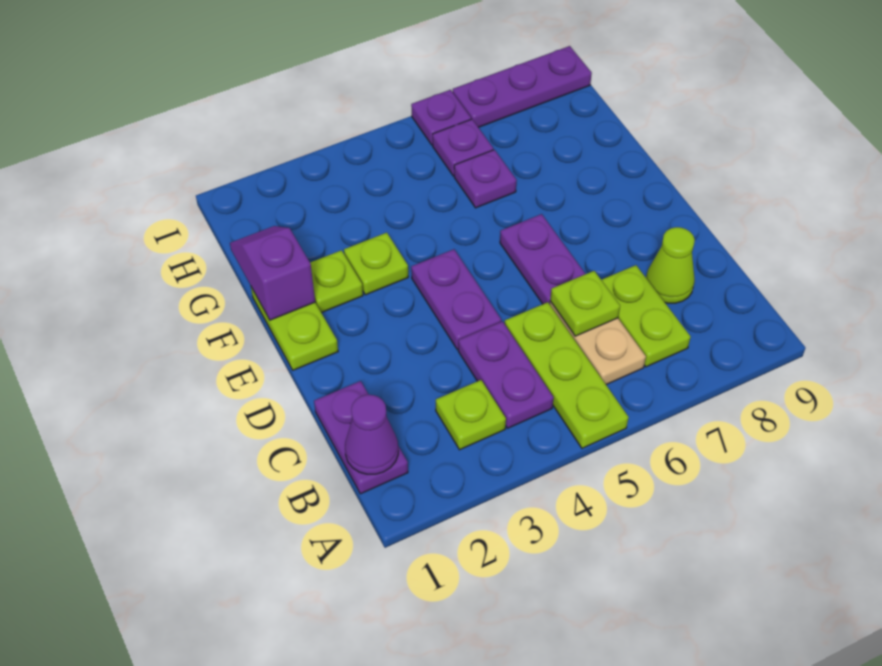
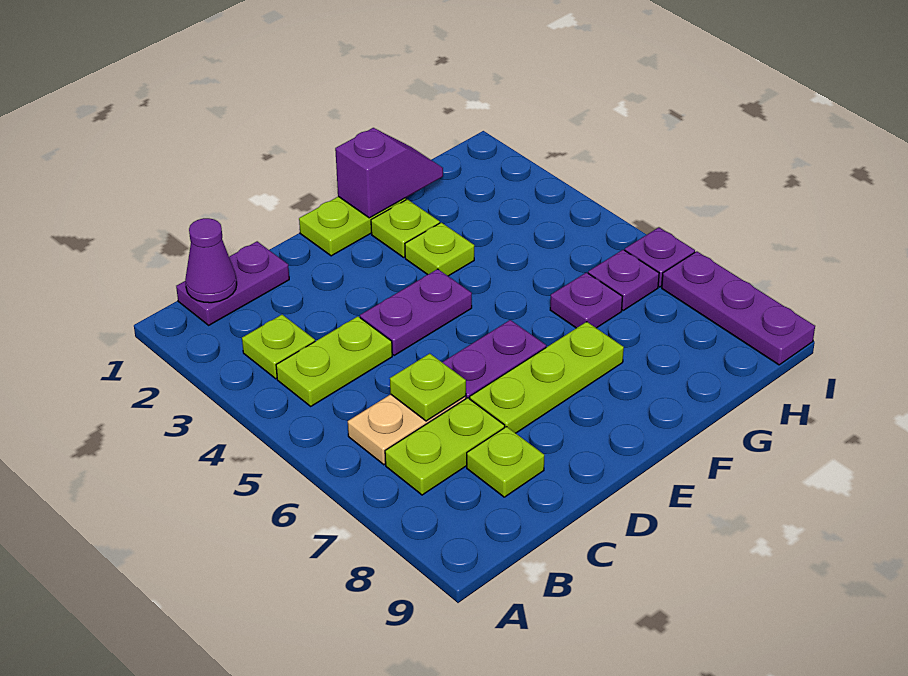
lime plate A5:C5 level 1 -> lime plate D7:F7 level 1
purple plate B4:C4 level 1 -> lime plate B4:C4 level 1
lime cone C8 level 1 -> lime plate C8 level 1

